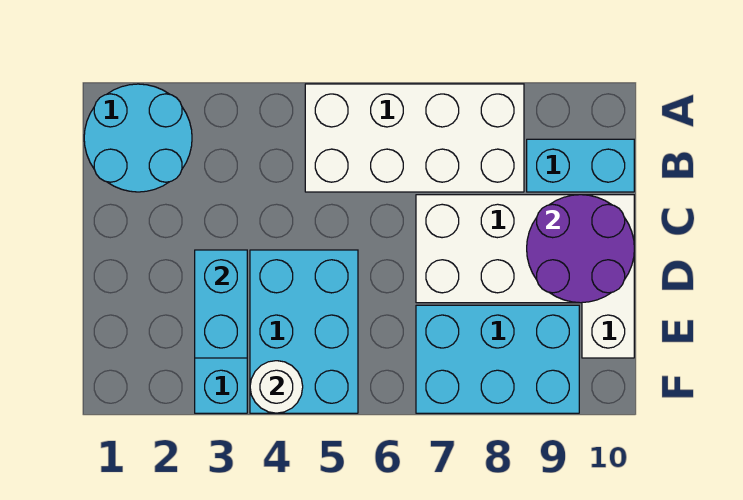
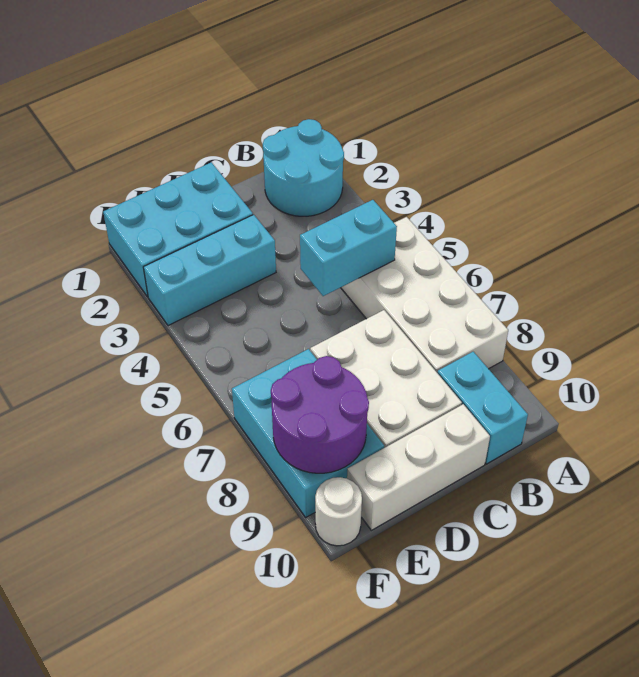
purple round brick C9:D10 level 2 -> purple round brick E8:F9 level 2
cyan brick D3:E3 level 2 -> cyan brick B5:C5 level 2
cyan brick D4:F5 level 1 -> cyan brick D1:F2 level 1
white round brick F4 level 2 -> white round brick F10 level 1

